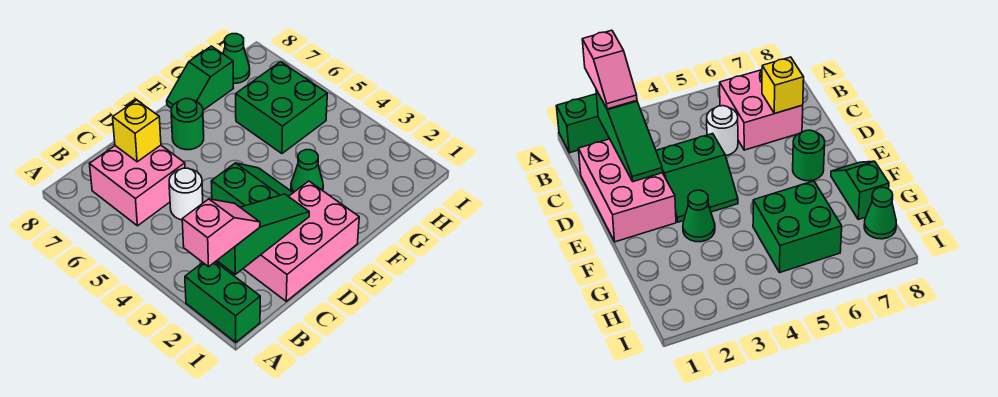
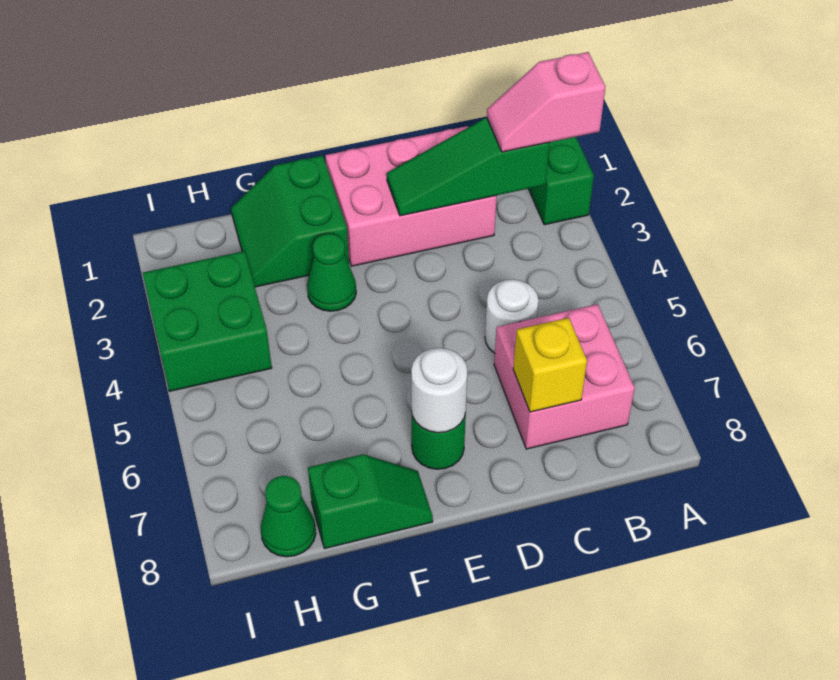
green slope D3:E4 level 1 top D -> green slope F1:G2 level 1 top F
none -> white round brick E7 level 2
green brick G5:H6 level 1 -> green brick H3:I4 level 1

